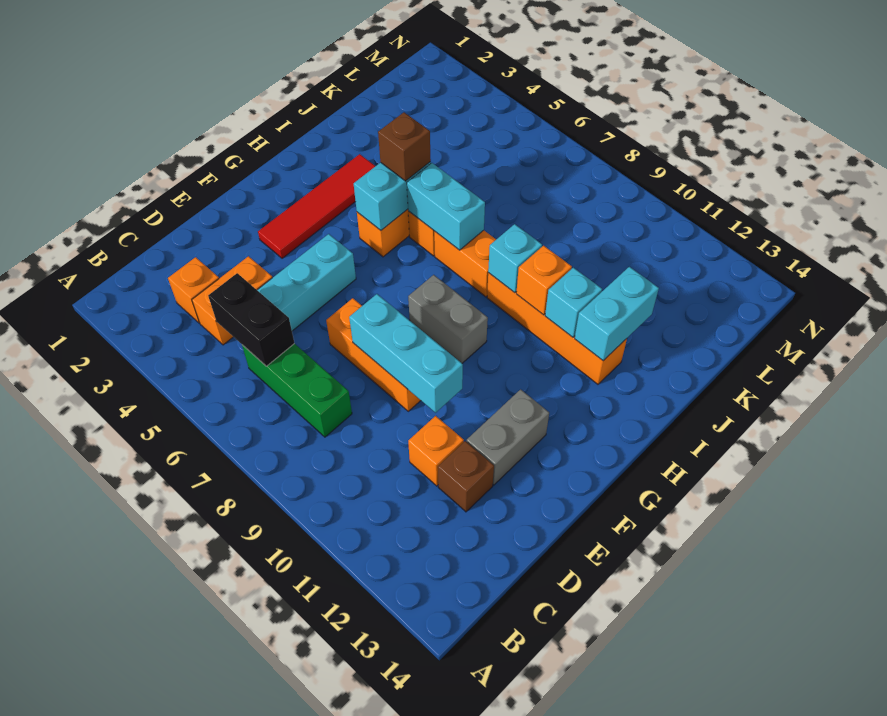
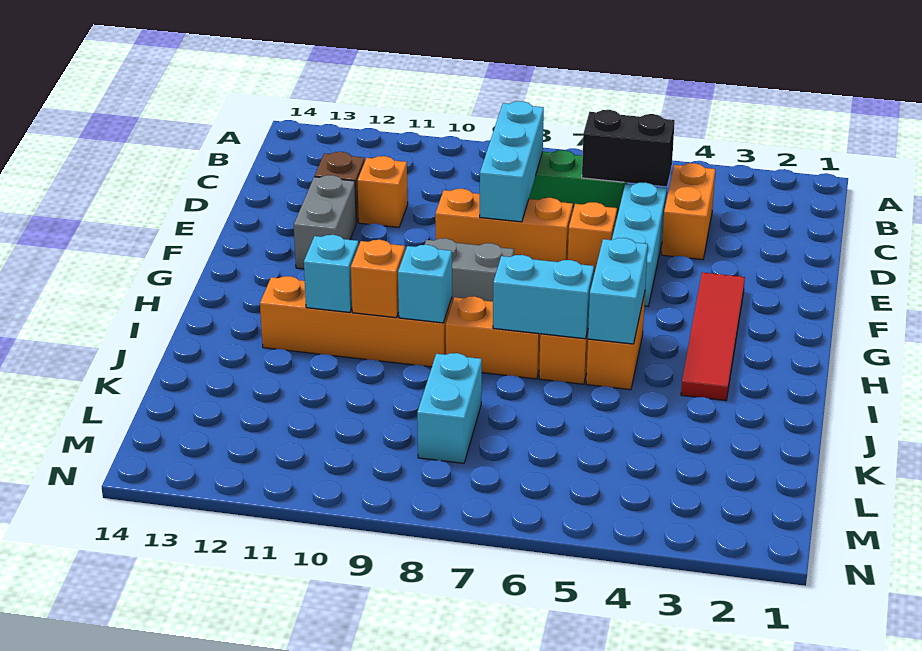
orange brick C3 level 1 -> orange brick E6 level 1
cyan brick E8:E10 level 2 -> cyan brick C8:E8 level 2
brown brick I5 level 3 -> none
cyan brick I12:J12 level 2 -> cyan brick K8:L8 level 1

